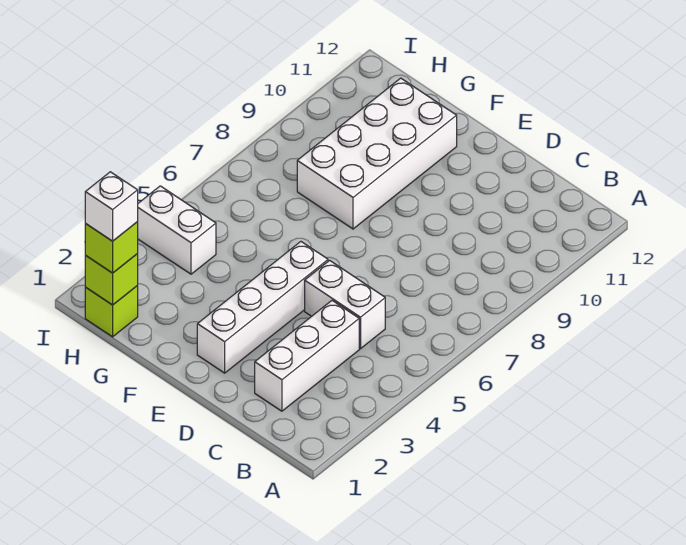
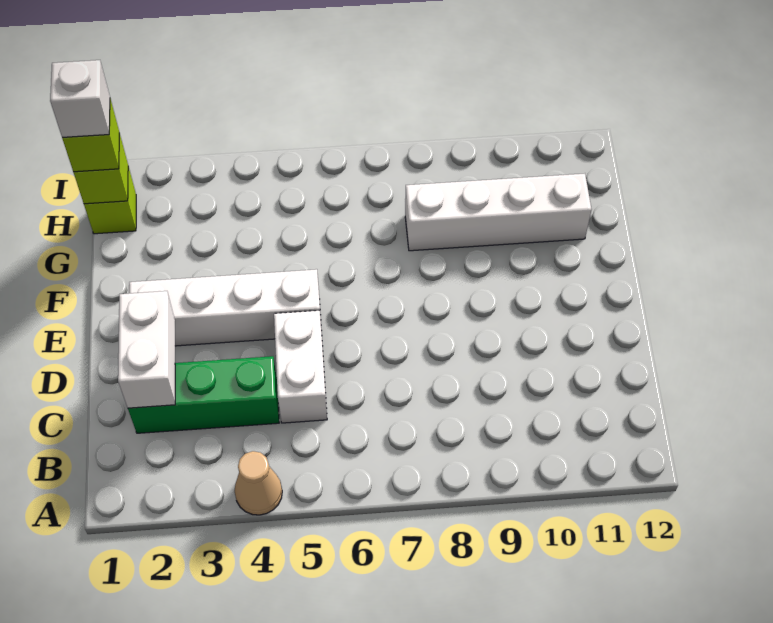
none -> tan cone A4 level 1
white brick C2:C4 level 1 -> green brick C2:C4 level 1
white brick F8:G11 level 1 -> white brick G8:G11 level 1
white brick H4:I4 level 1 -> white brick C2:D2 level 2

